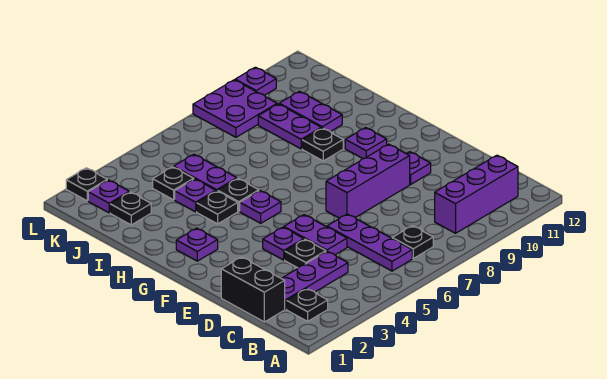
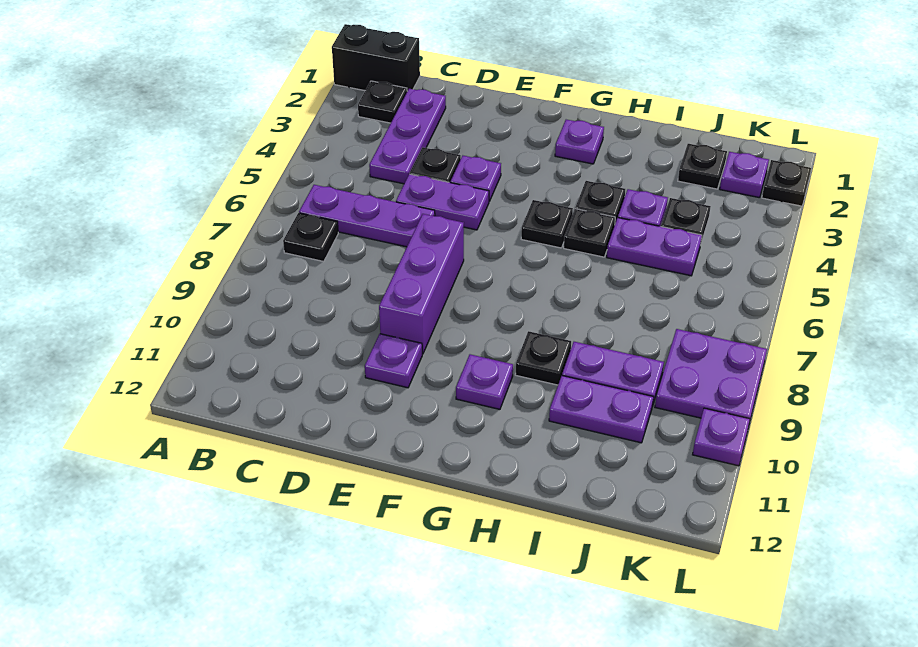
purple brick B9:B11 level 1 -> none
black brick C1:D1 level 1 -> black brick A1:B1 level 1
purple plate G5 level 1 -> black plate G5 level 1

